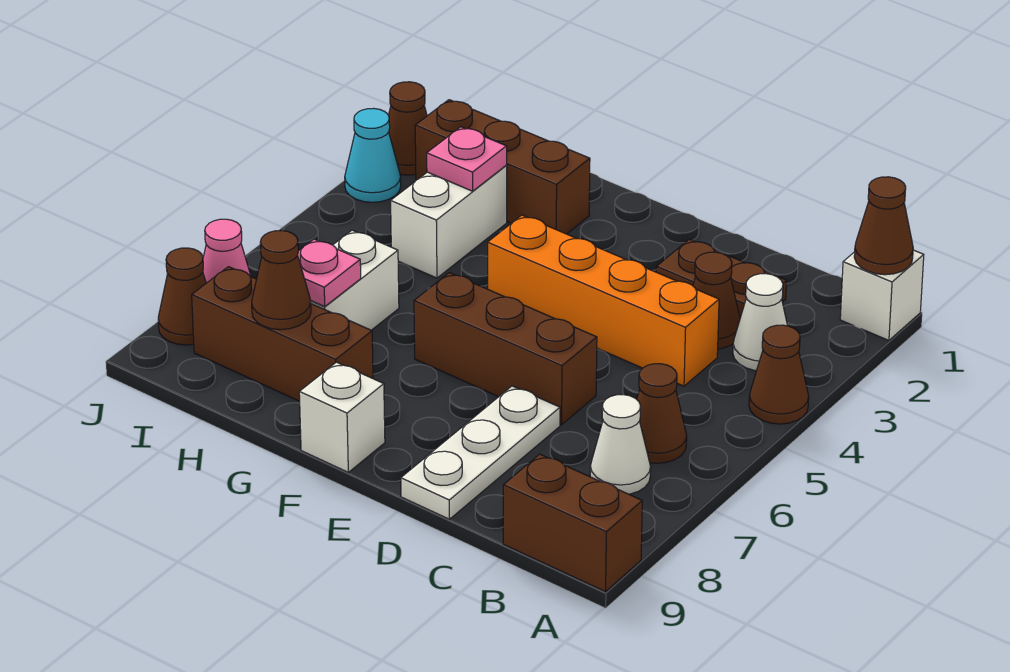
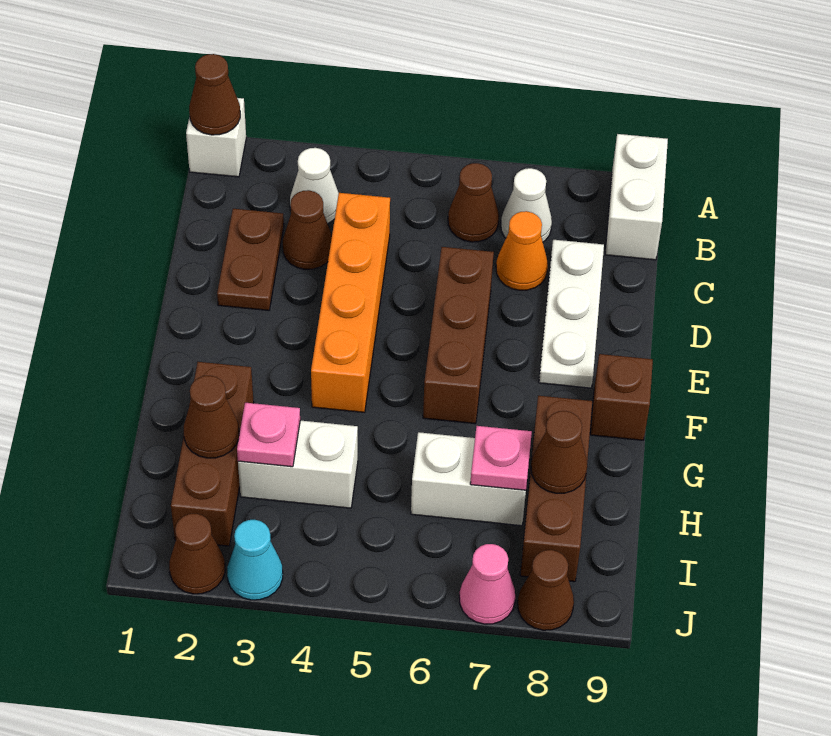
brown cone A4 level 1 -> brown cone H2 level 2
brown brick A9:B9 level 1 -> white brick A9:B9 level 1
none -> orange cone C7 level 1
white plate D7:D9 level 1 -> white plate C8:E8 level 1
white brick F9 level 1 -> brown brick F9 level 1

